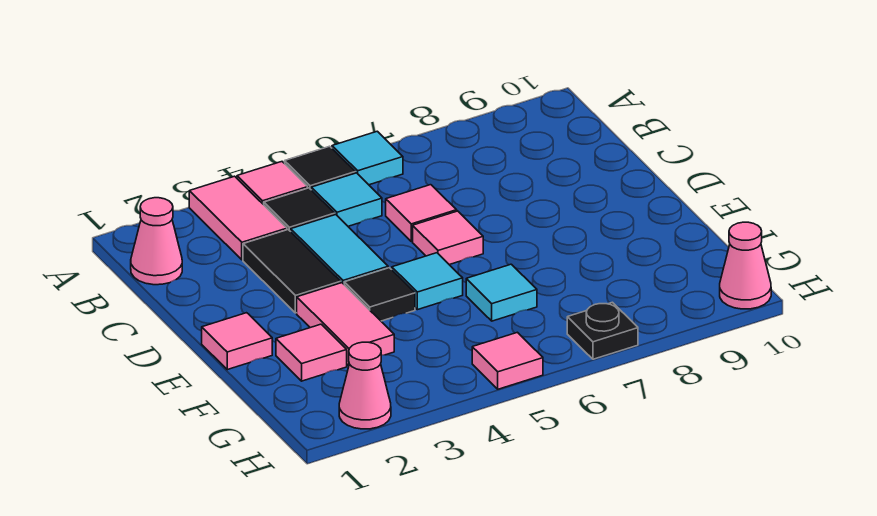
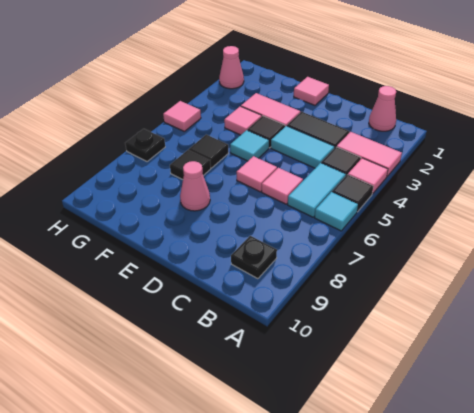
cyan tile B5 level 1 -> cyan tile B5:B6 level 1
none -> black plate B9 level 1
pink tile F2 level 1 -> pink tile F4 level 1
cyan tile F6 level 1 -> black tile F6 level 1
none -> black tile F7 level 1
pink cone H10 level 1 -> pink cone E8 level 1

